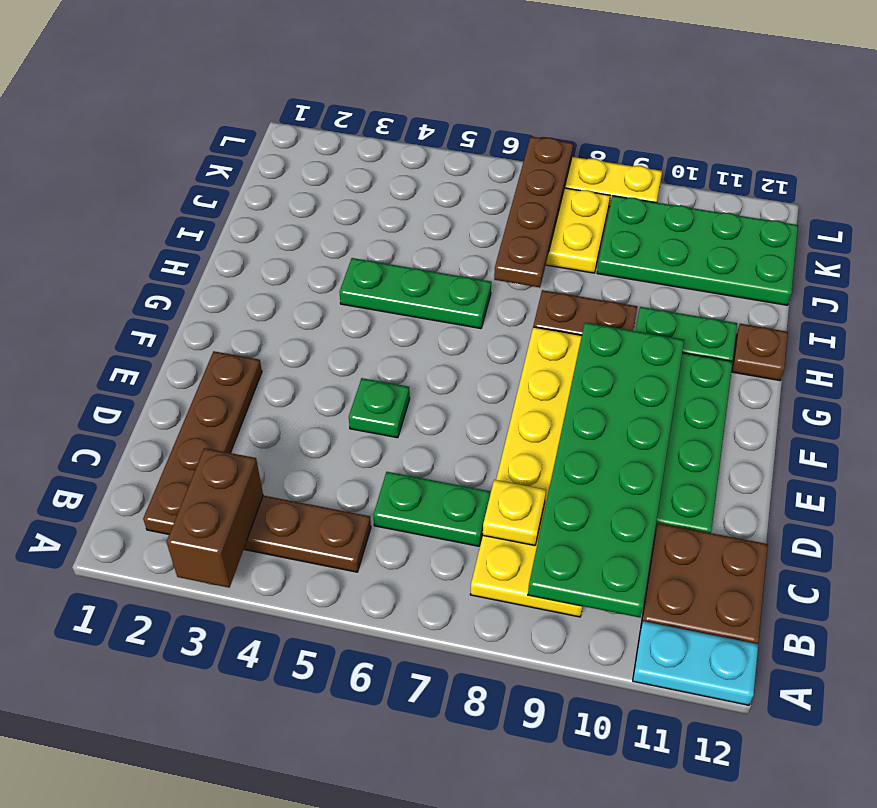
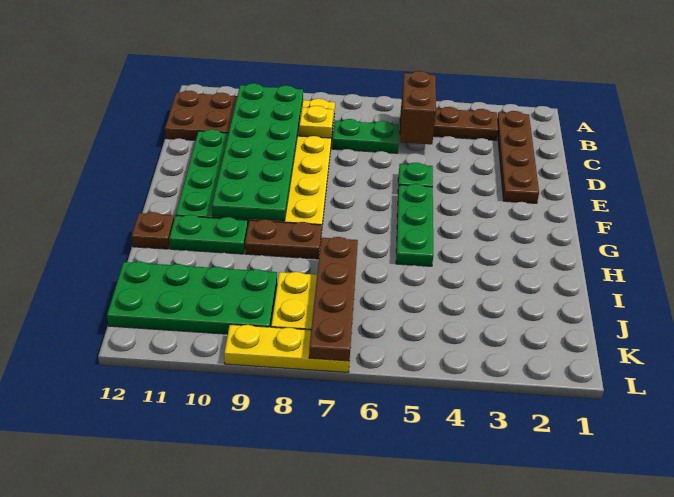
brown brick A3:B3 level 2 -> brown brick B5:C5 level 2
cyan plate A11:A12 level 1 -> none
green plate H4:H6 level 1 -> green plate F5:H5 level 1

